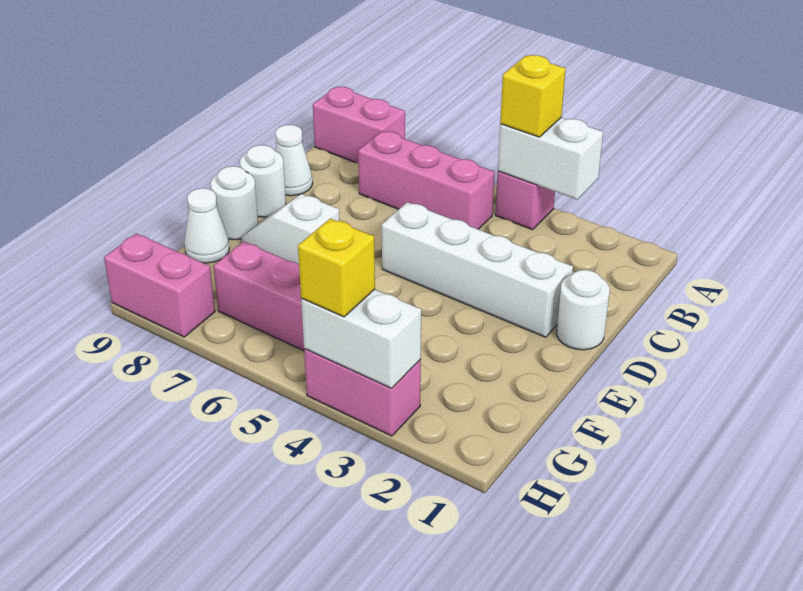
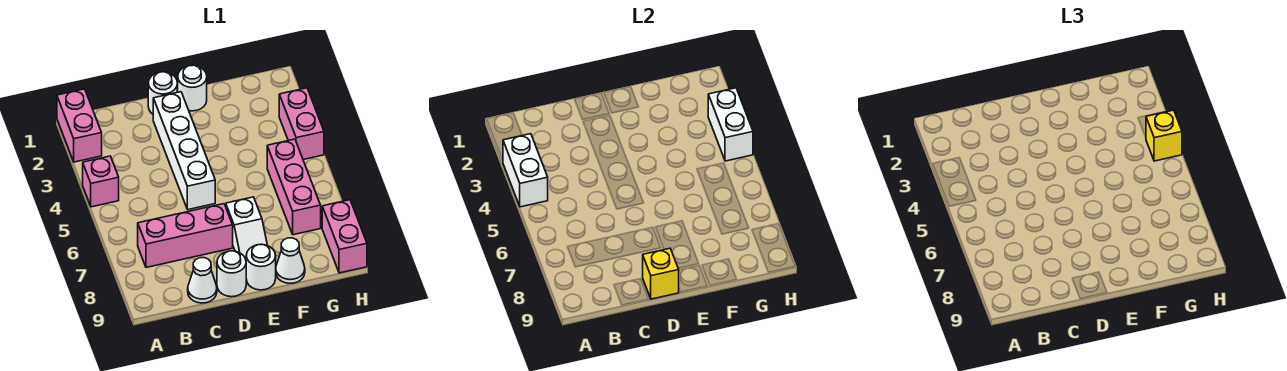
yellow brick A4 level 3 -> yellow brick D9 level 2
pink brick A8:A9 level 1 -> pink brick A1:A2 level 1
pink brick B5:B7 level 1 -> pink brick B7:D7 level 1
none -> white round brick E1 level 1

